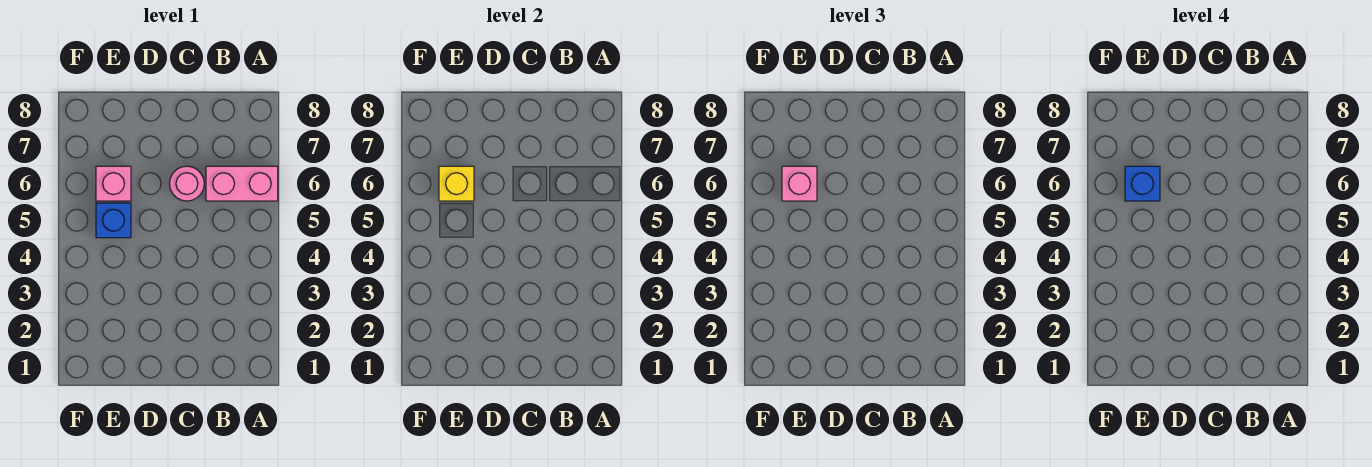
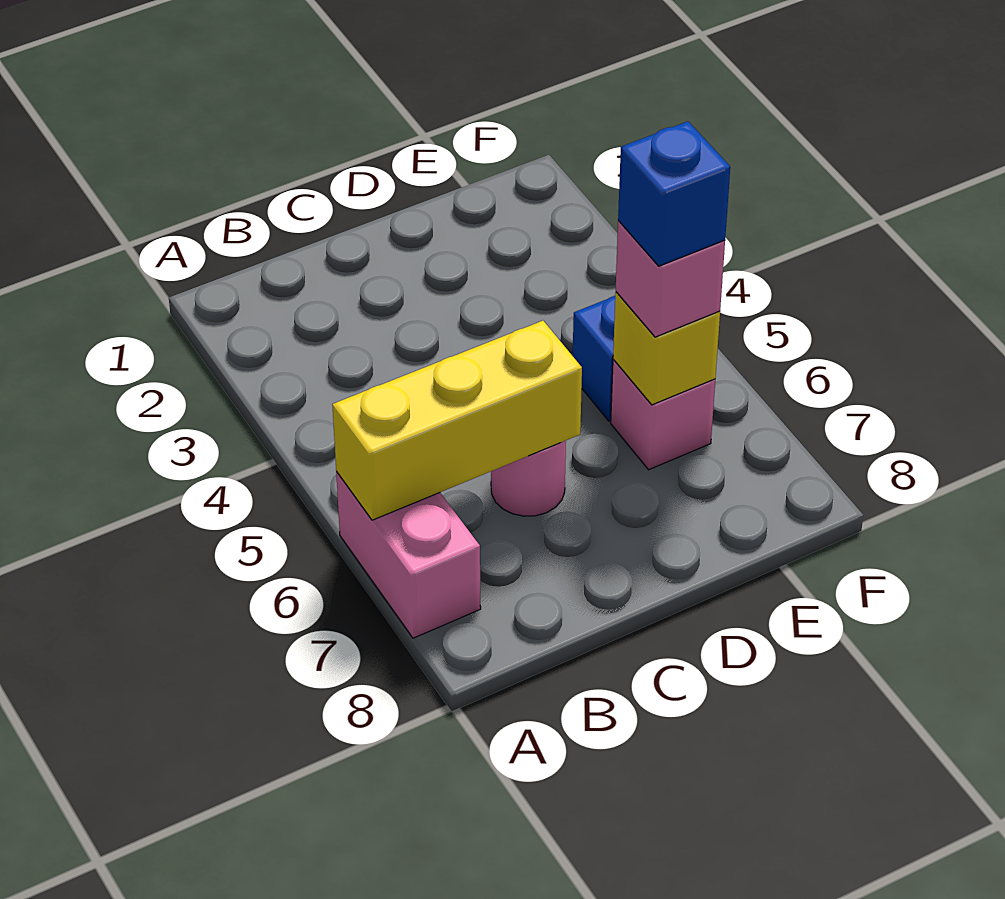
pink brick A6:B6 level 1 -> pink brick A6:A7 level 1
none -> yellow brick A6:C6 level 2

